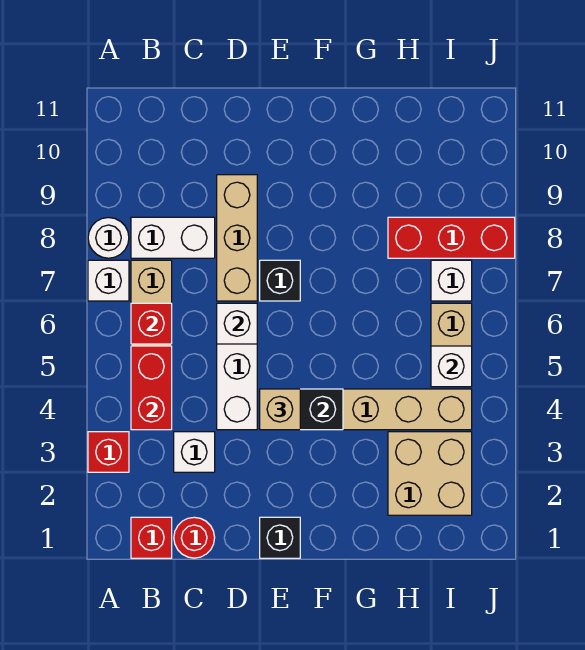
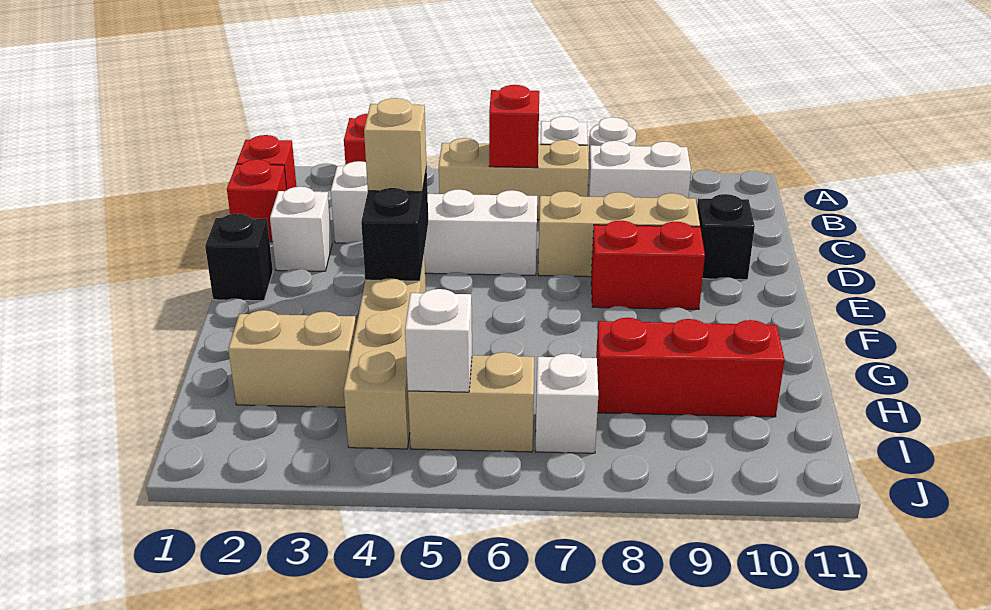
red brick B4:B5 level 2 -> red brick E8:E9 level 1
white brick B8:C8 level 1 -> white brick B8:B9 level 1
red round brick C1 level 1 -> red brick C1 level 1
white brick D6 level 2 -> white brick D2 level 1
black brick E7 level 1 -> black brick D10 level 1
tan brick H2:I3 level 1 -> tan brick H2:H3 level 1
red brick H8:J8 level 1 -> red brick H8:H10 level 1

